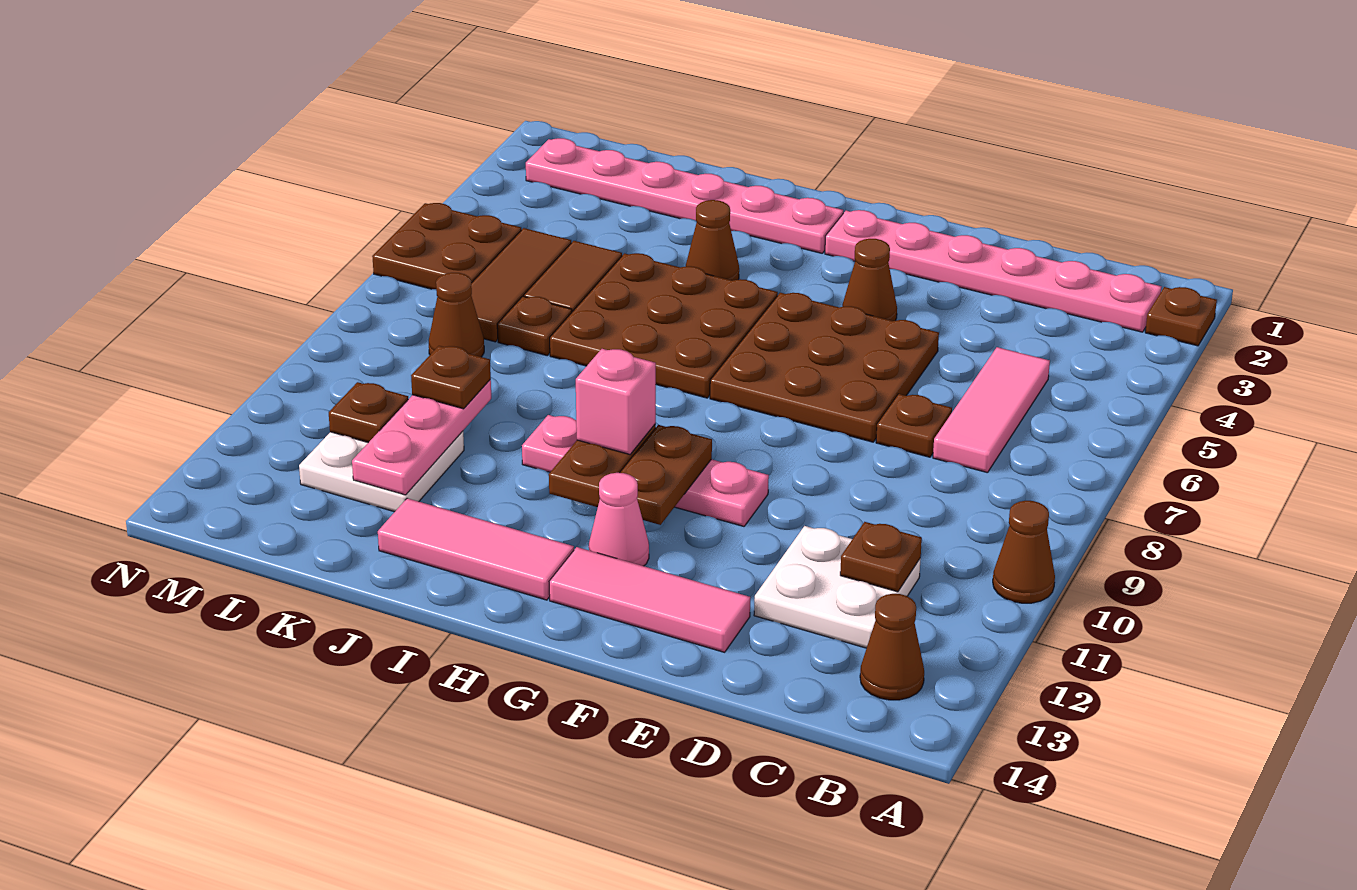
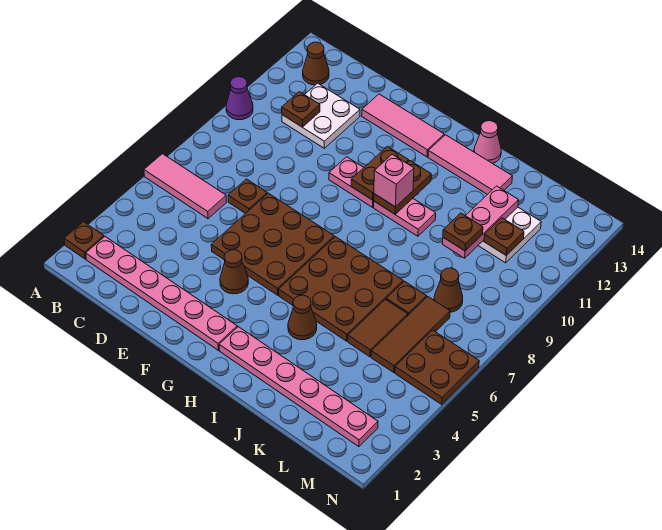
brown cone A10 level 1 -> purple cone A10 level 1
pink tile C5:C7 level 1 -> pink tile A6:C6 level 1
pink cone G12 level 1 -> pink cone I14 level 1

